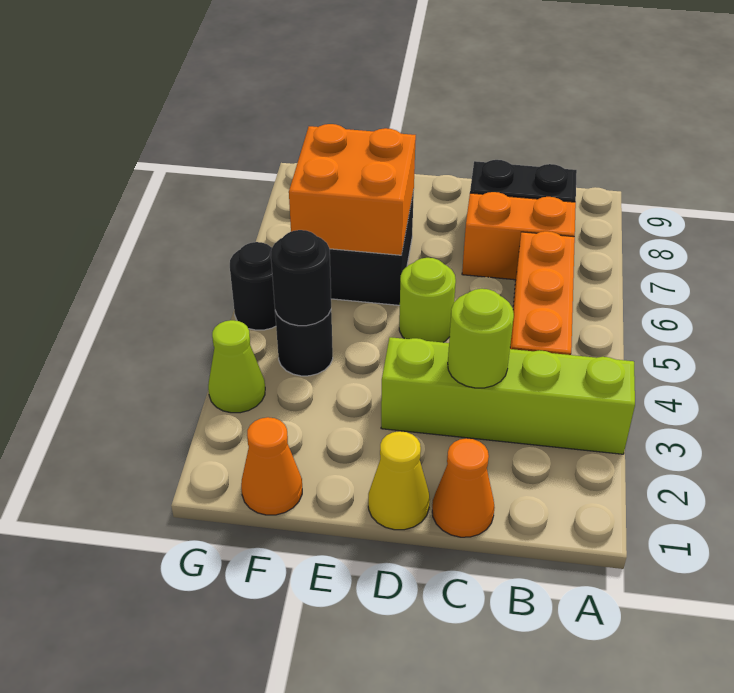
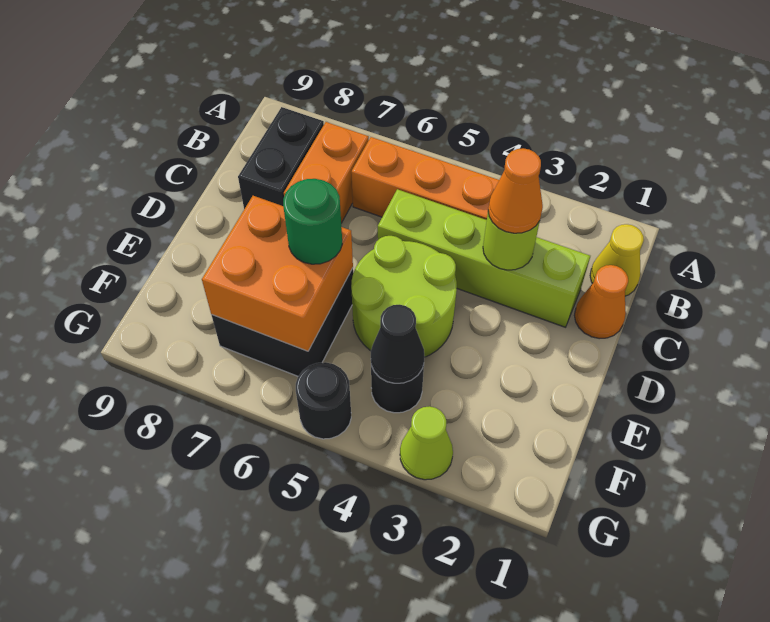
lime brick A3:D3 level 1 -> lime brick C2:C5 level 1
yellow cone D1 level 1 -> yellow cone B1 level 1
lime round brick D5 level 1 -> lime round brick D4:E5 level 1
none -> green round brick E6 level 3
orange cone F1 level 1 -> orange cone C3 level 3
black round brick F4 level 2 -> black cone F4 level 2

